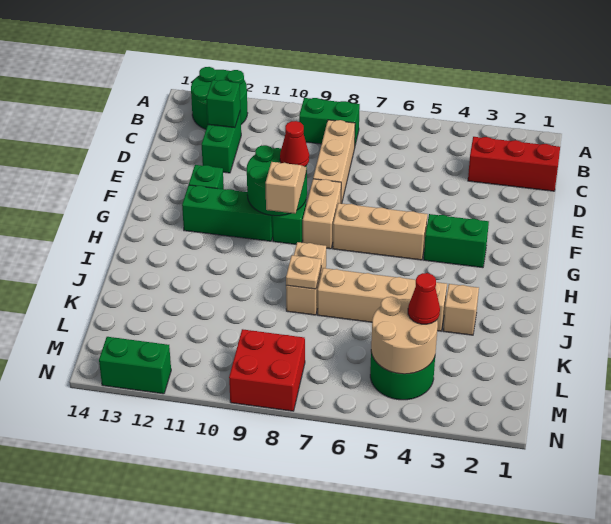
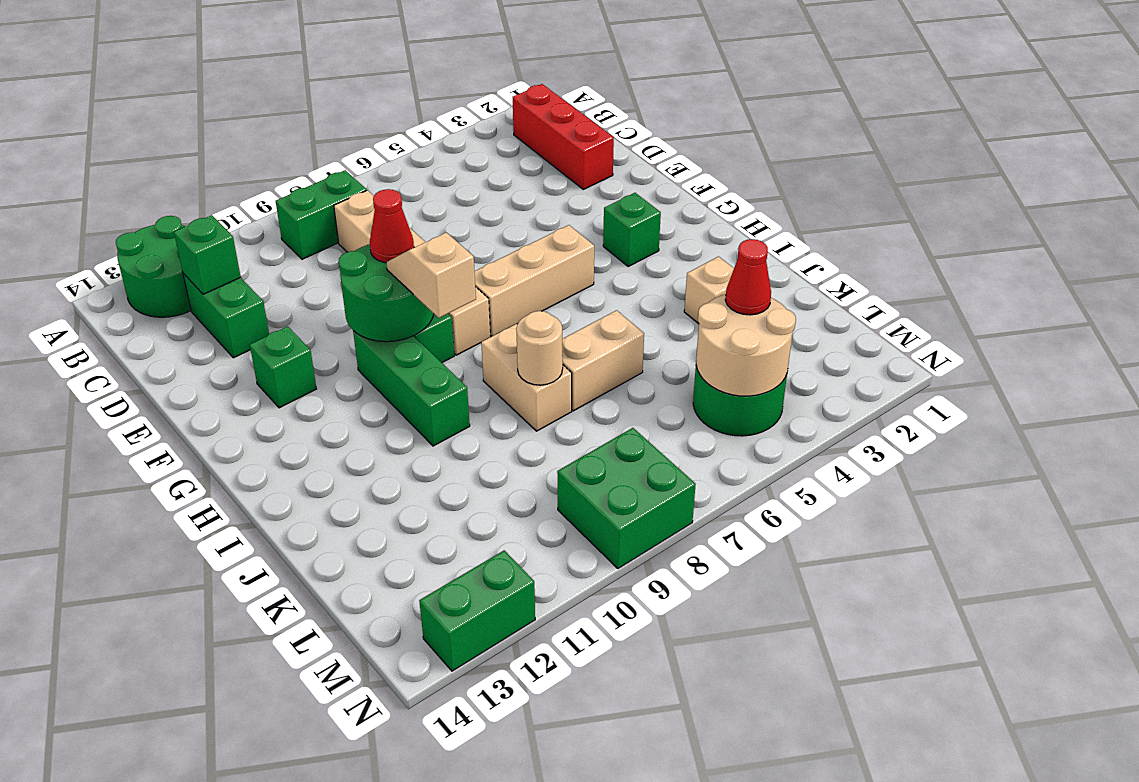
red brick C1:C3 level 1 -> red brick B2:D2 level 1
green brick G3:G4 level 1 -> green brick G3 level 1
green brick G10:G12 level 1 -> green brick G10:I10 level 1
tan brick J4:J7 level 1 -> tan brick J6:J7 level 1
tan plate J8 level 2 -> tan round brick J8 level 2
red brick M8:N9 level 1 -> green brick M8:N9 level 1

